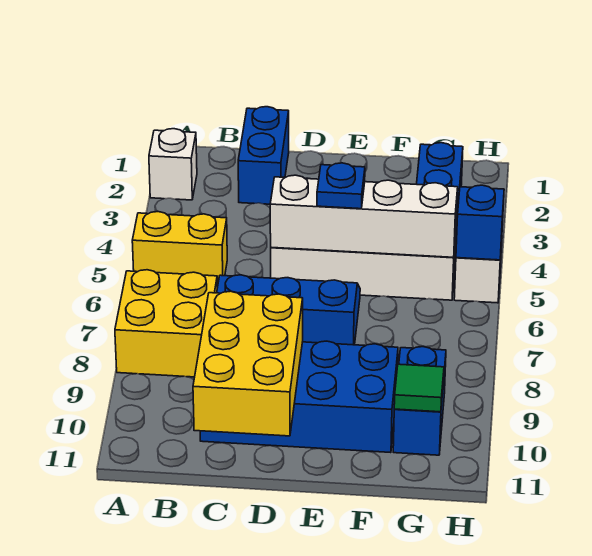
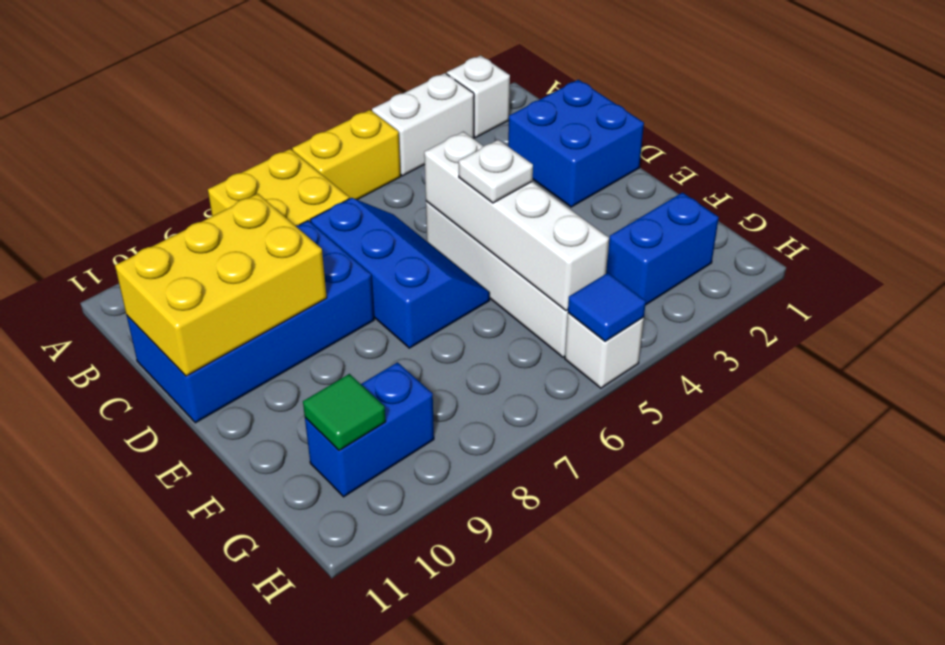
none -> white brick A3:A4 level 1
yellow brick A5:B5 level 1 -> yellow brick A5:A6 level 1
blue brick C1:C2 level 1 -> blue brick C1:D2 level 1
blue brick C9:F10 level 1 -> blue brick C8:D11 level 1
blue plate E5 level 3 -> white plate E5 level 3
blue brick H5 level 2 -> blue tile H5 level 2

